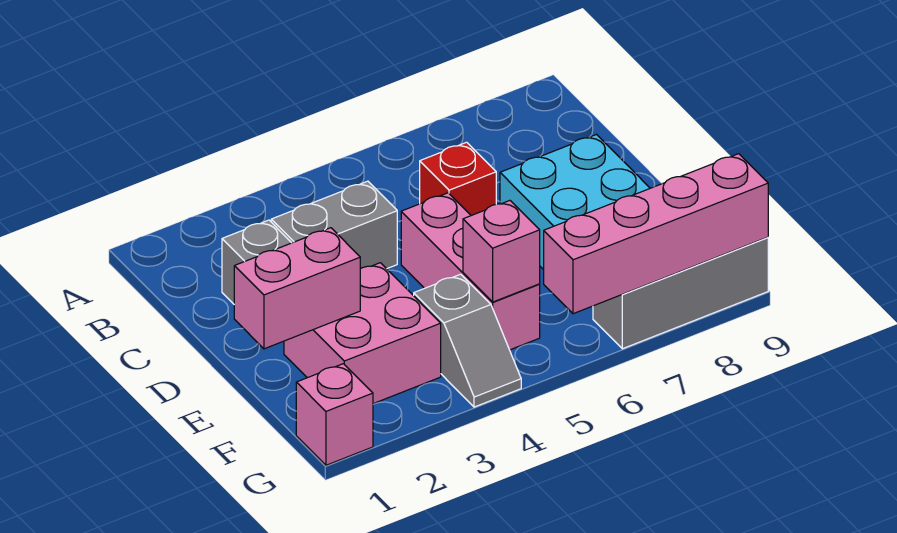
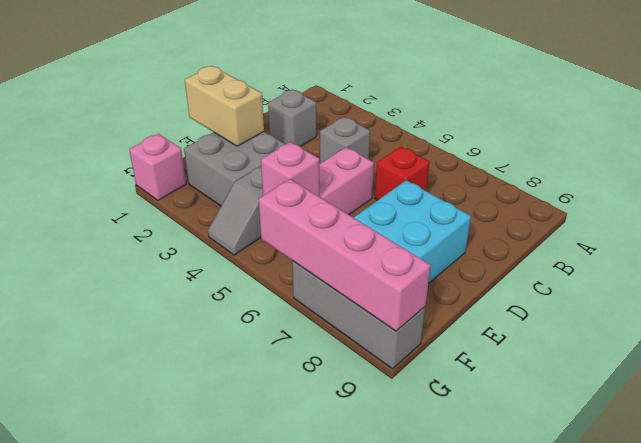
grey brick C3:C4 level 1 -> grey brick C4 level 1
pink brick E1:E2 level 2 -> tan brick E1:E2 level 2
pink brick E2:F3 level 1 -> grey brick E2:F3 level 1

